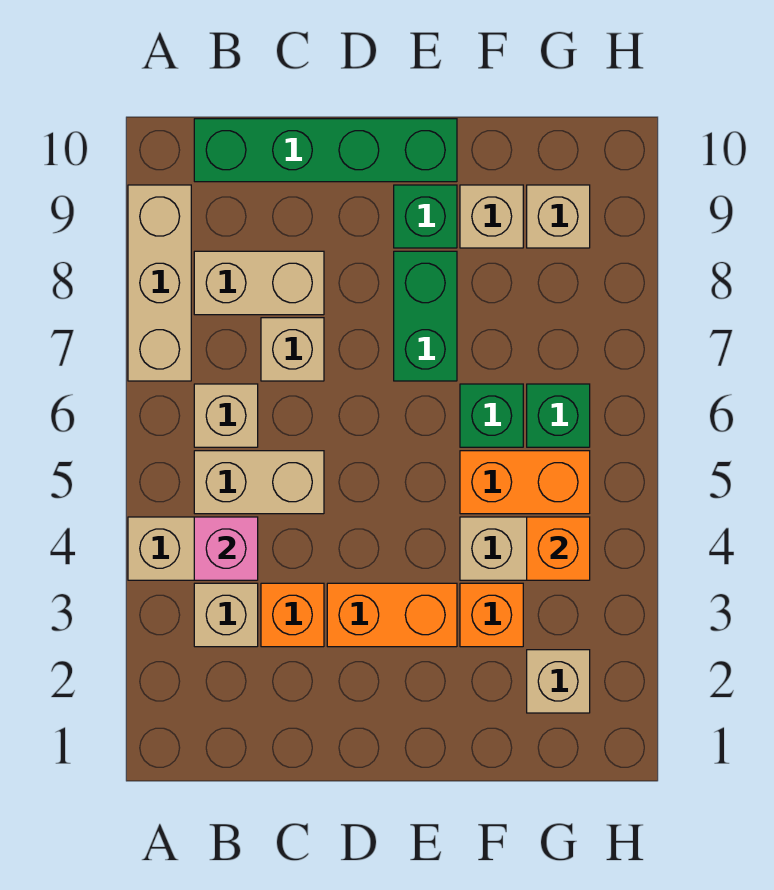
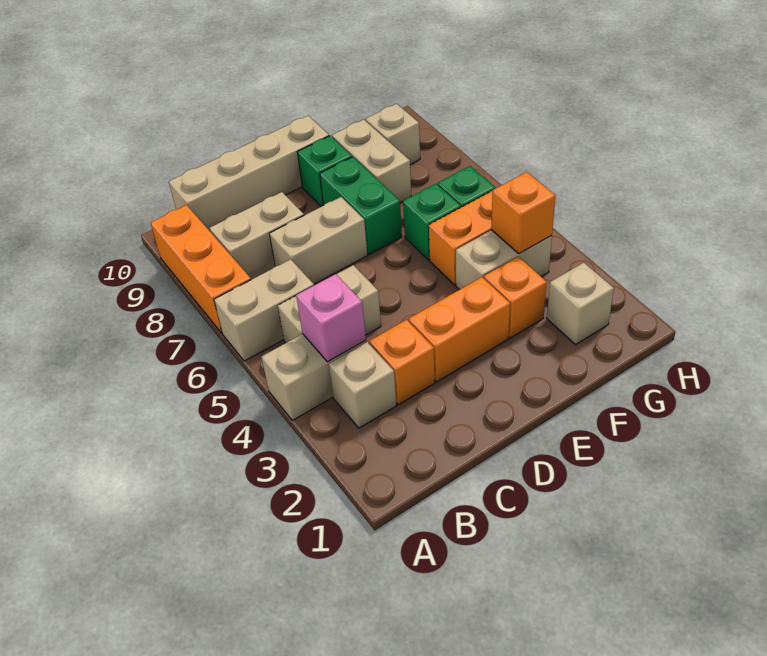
tan brick A7:A9 level 1 -> orange brick A7:A9 level 1
tan brick B6 level 1 -> tan brick A6:B6 level 1
green brick B10:E10 level 1 -> tan brick B10:E10 level 1
tan brick C7 level 1 -> tan brick C7:D7 level 1
tan brick F9 level 1 -> tan brick F8:F9 level 1

